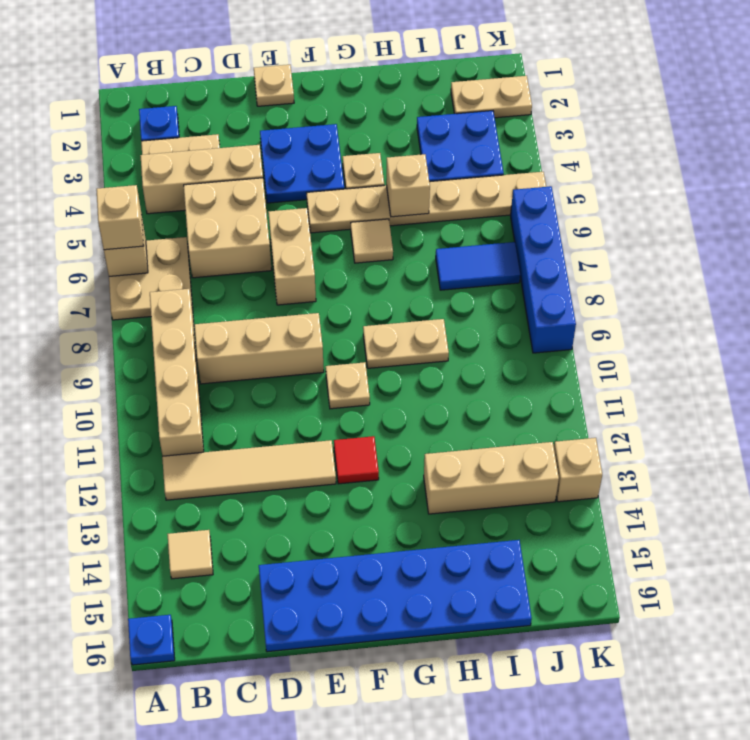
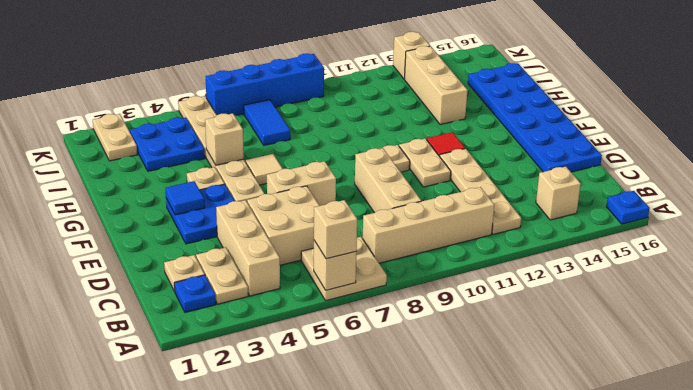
tan tile B12:E12 level 1 -> tan plate B12:E12 level 1
tan tile B14 level 1 -> tan brick B14 level 1
tan plate E1 level 1 -> tan plate C2 level 1
none -> blue tile F3 level 2
tan plate G9:H9 level 1 -> tan plate E11:F11 level 1

